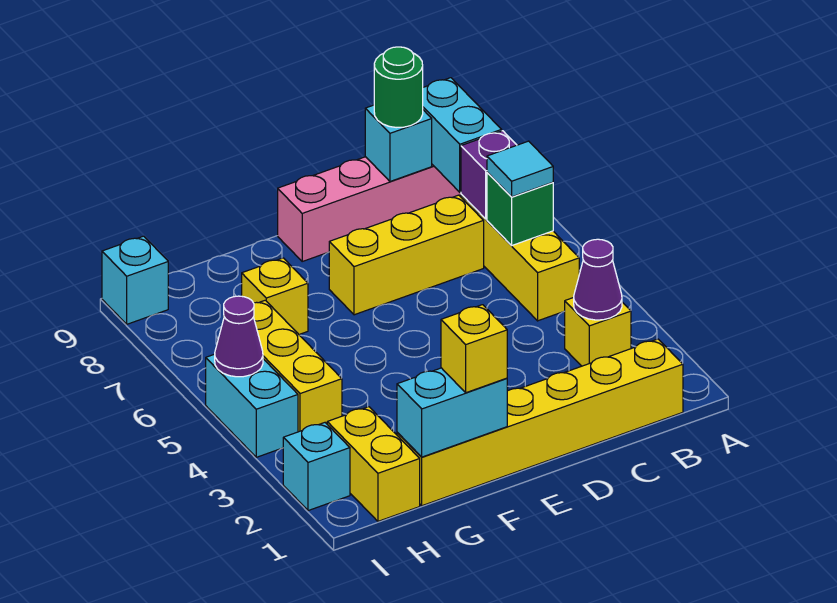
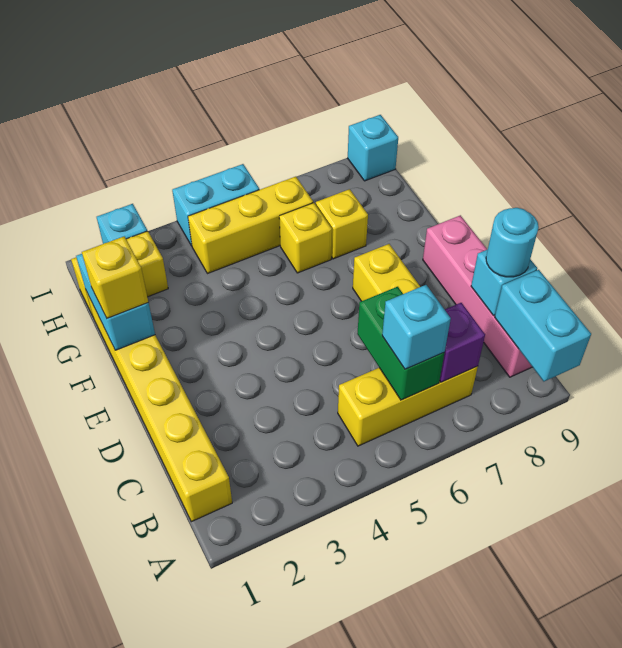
yellow brick B3 level 1 -> yellow brick G6 level 1
purple cone B3 level 2 -> none
green brick B6 level 2 -> green brick B6:C6 level 2
cyan tile B6 level 3 -> cyan brick B6 level 3
cyan brick B8:B9 level 2 -> cyan brick A9:B9 level 2
green round brick C9 level 3 -> cyan round brick C9 level 3
purple cone I5 level 2 -> none

